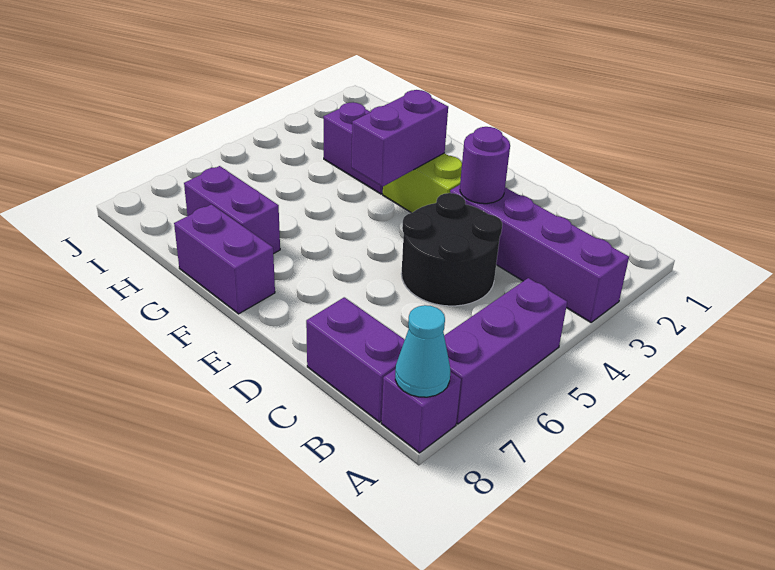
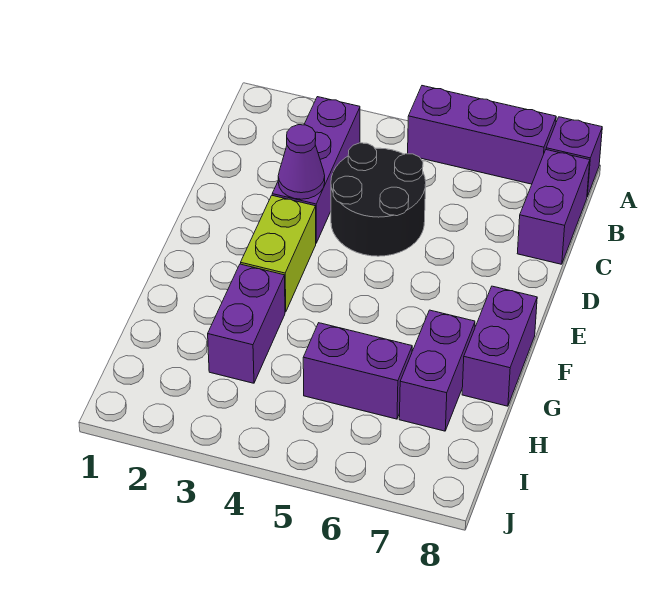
purple brick A3:D3 level 1 -> purple brick B3:D3 level 1
cyan cone A8 level 2 -> none
purple round brick D3 level 2 -> purple cone D3 level 2
purple brick F3:F4 level 2 -> purple brick H5:H6 level 1

